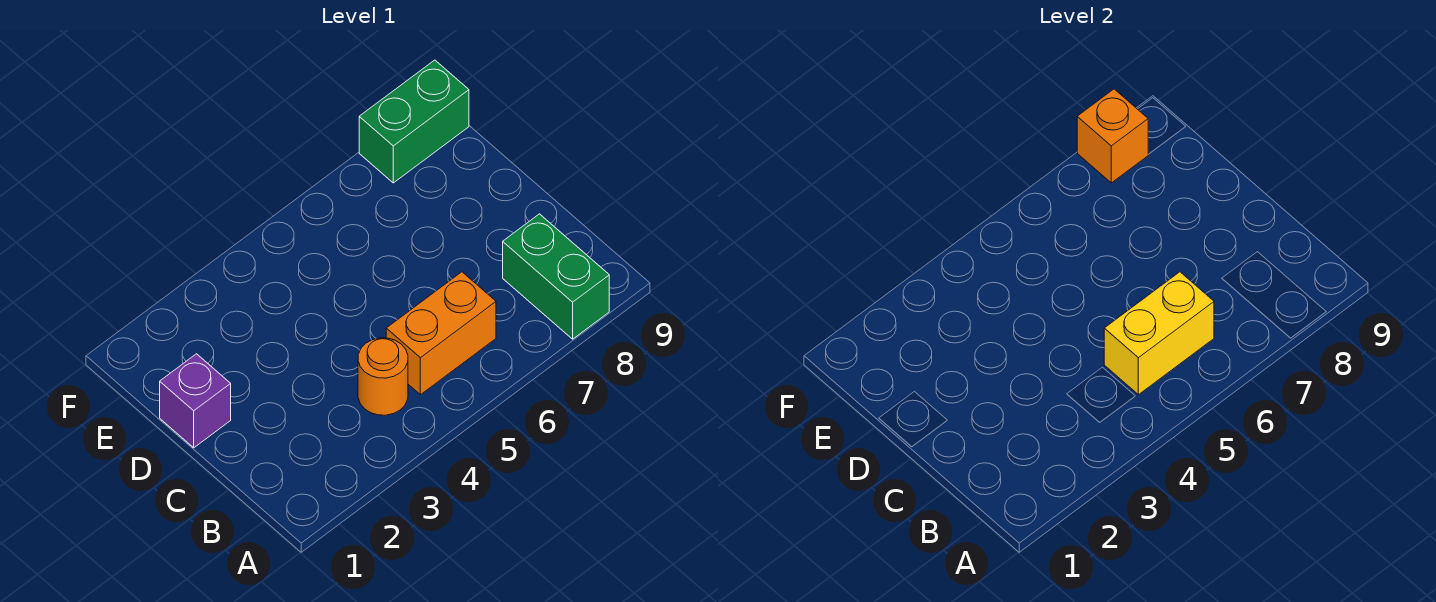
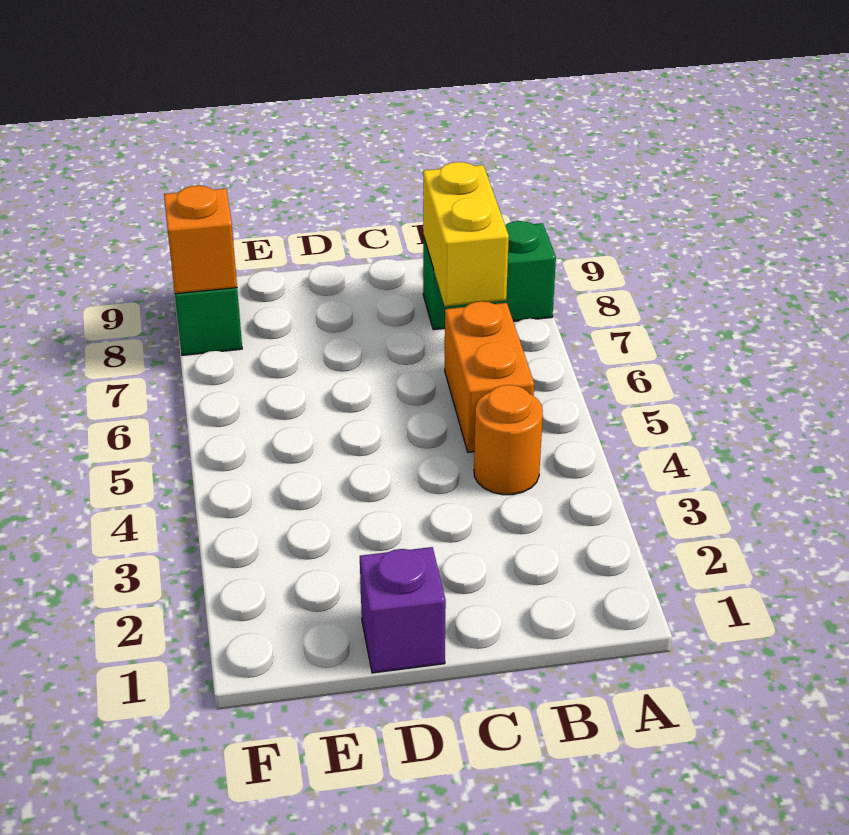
yellow brick B5:B6 level 2 -> yellow brick B7:B8 level 2

